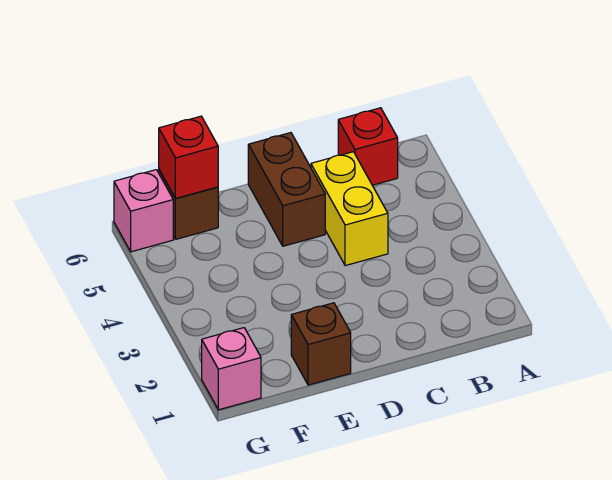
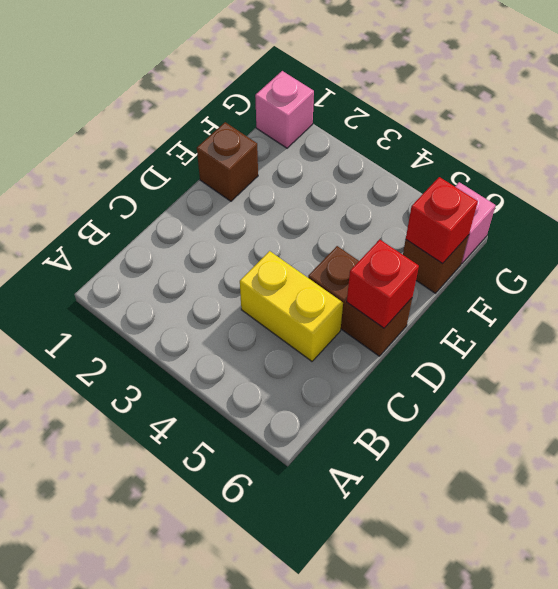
red brick B6 level 1 -> red brick D6 level 2

